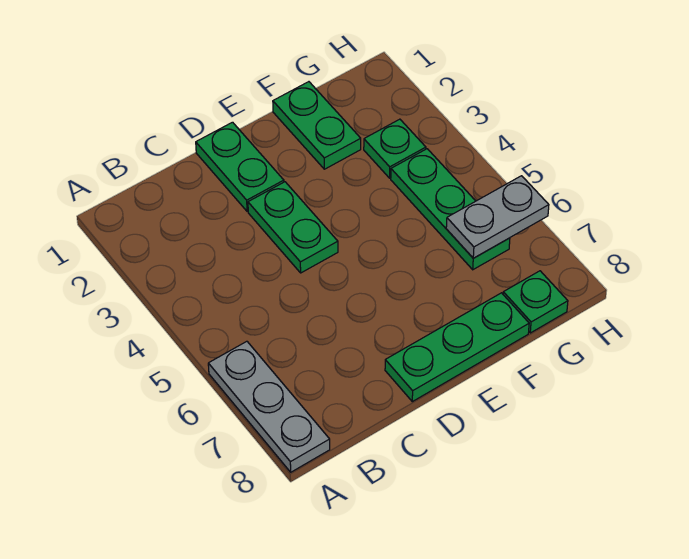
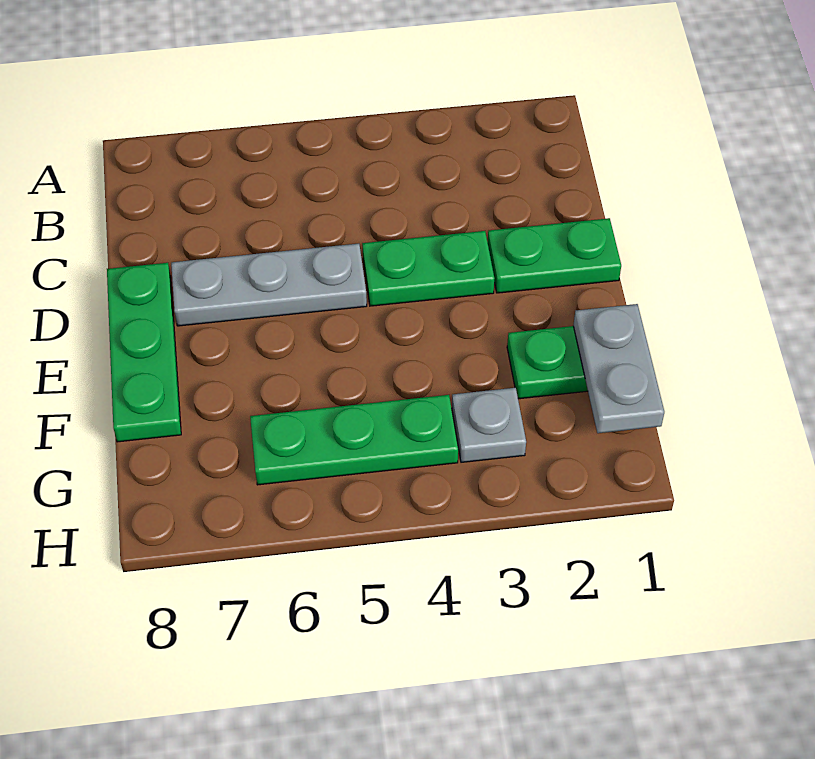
grey plate A6:A8 level 1 -> grey plate D5:D7 level 1
green plate G3 level 1 -> grey plate G3 level 1
grey plate G6:H6 level 2 -> grey plate F1:G1 level 2
green plate G8 level 1 -> none

